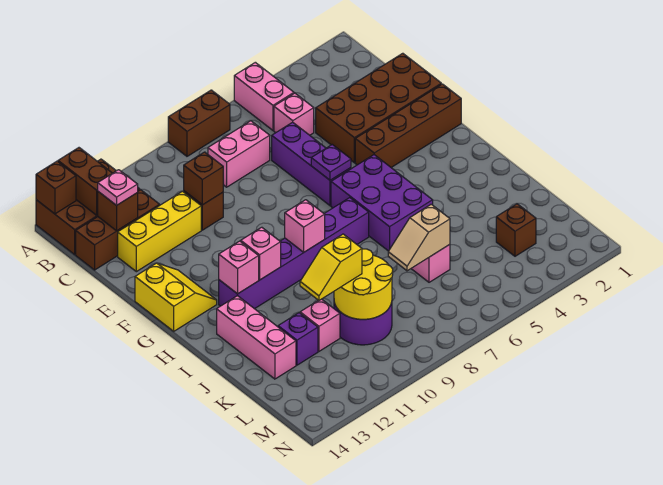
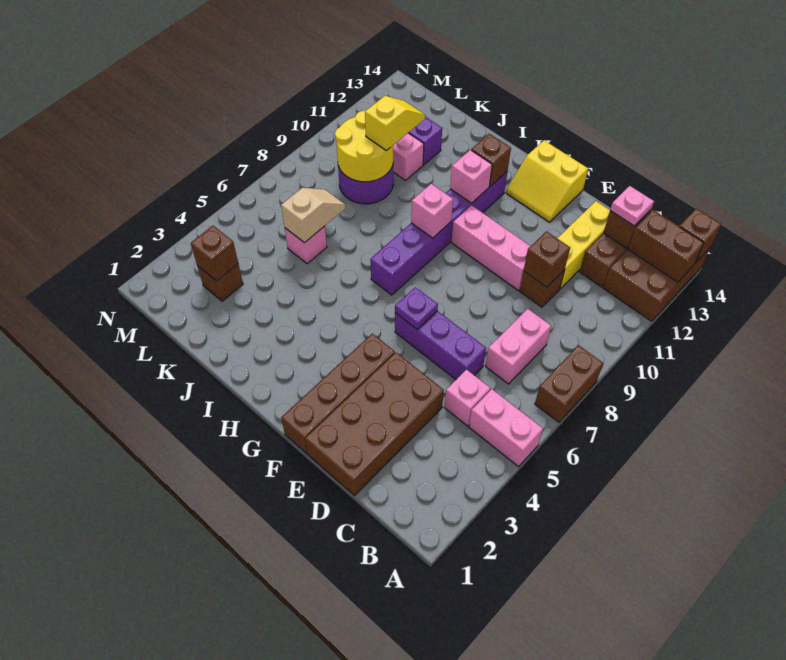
purple brick G5:I6 level 1 -> none
pink brick H12 level 2 -> brown brick H12 level 2
pink brick I13:K13 level 1 -> pink brick E10:G10 level 1
none -> brown brick L3 level 2

